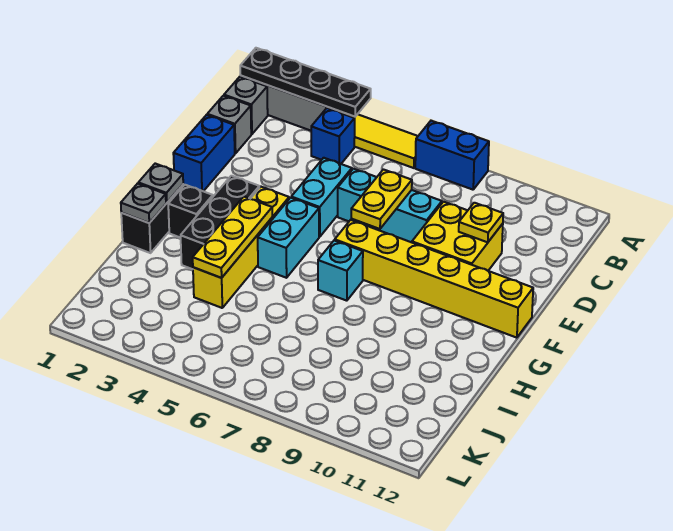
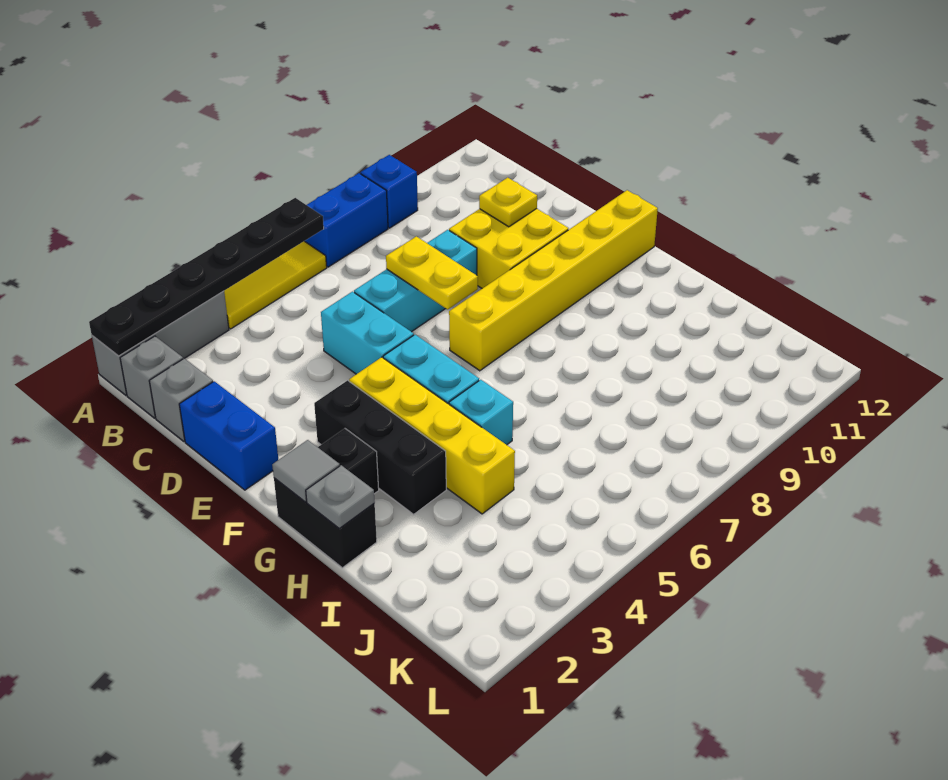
black plate A1:A4 level 2 -> black plate A1:A6 level 2
blue brick B4 level 1 -> blue brick A9 level 1
grey plate G1 level 2 -> grey tile G1 level 2
yellow plate G4:I4 level 2 -> none
cyan brick G7 level 1 -> cyan brick H5 level 1

